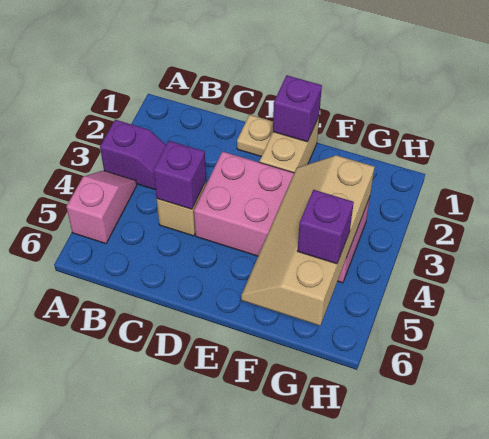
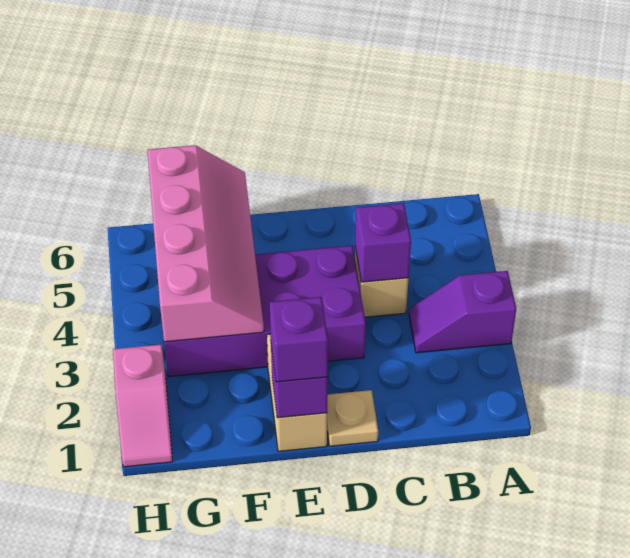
pink slope A4:A5 level 1 top 5 -> pink slope H1:H2 level 1 top 2
pink brick D3:G4 level 1 -> purple brick D3:G4 level 1
tan slope F3:G6 level 2 top G -> pink slope F3:G6 level 2 top G
purple brick G5 level 3 -> purple brick E1 level 3

